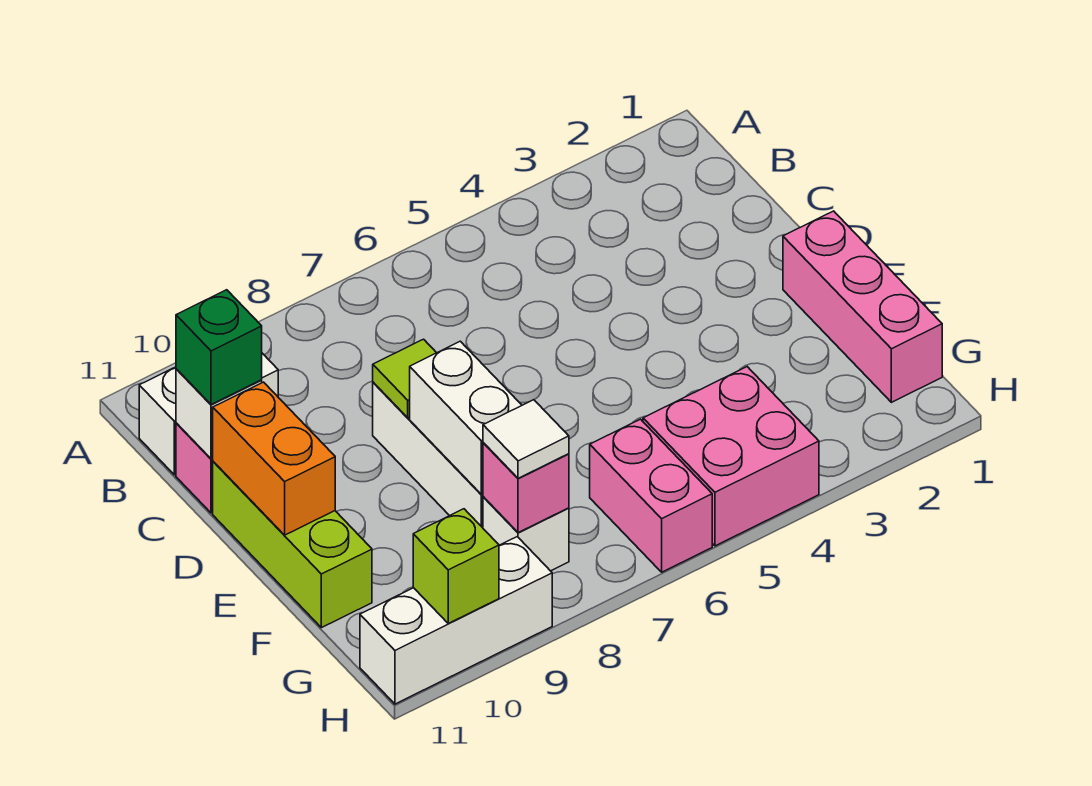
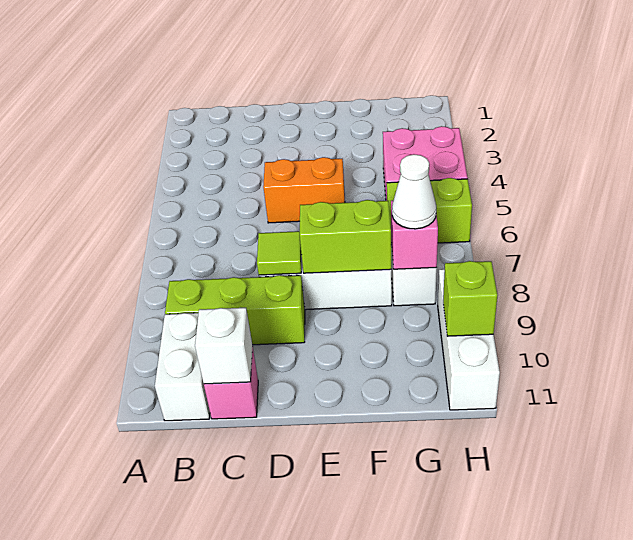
green brick C11 level 3 -> none
lime brick D11:F11 level 1 -> lime brick B9:D9 level 1
orange brick D11:E11 level 2 -> orange brick D5:E5 level 1
pink brick E1:G1 level 1 -> none
white brick E8:F8 level 2 -> lime brick E8:F8 level 2
pink brick G6:H6 level 1 -> lime brick G6:H6 level 1
white tile G8 level 3 -> white cone G8 level 3

